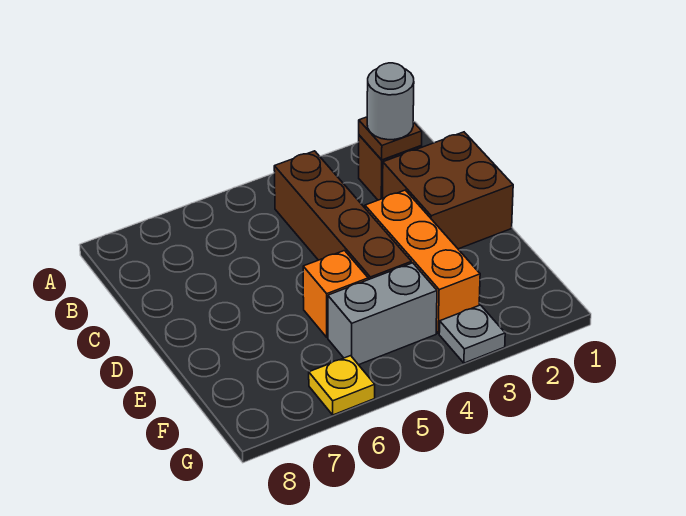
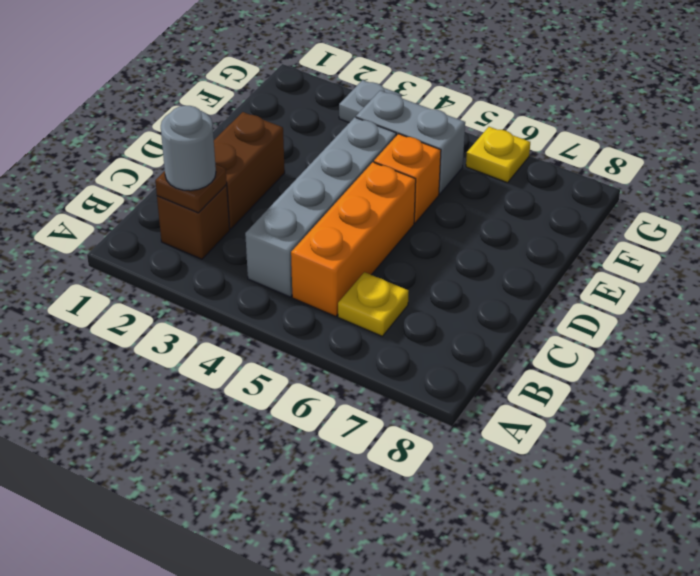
brown brick B4:E4 level 1 -> grey brick B4:E4 level 1
none -> yellow plate B6 level 1
brown brick C1:D2 level 1 -> brown brick C2:D2 level 1
orange brick D3:F3 level 1 -> orange brick B5:D5 level 1

